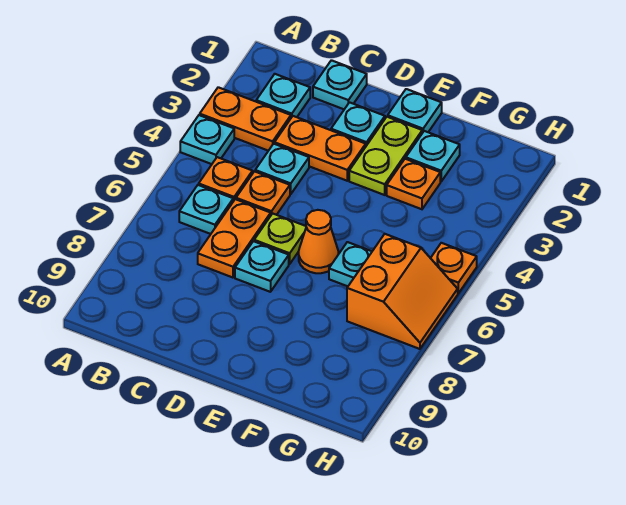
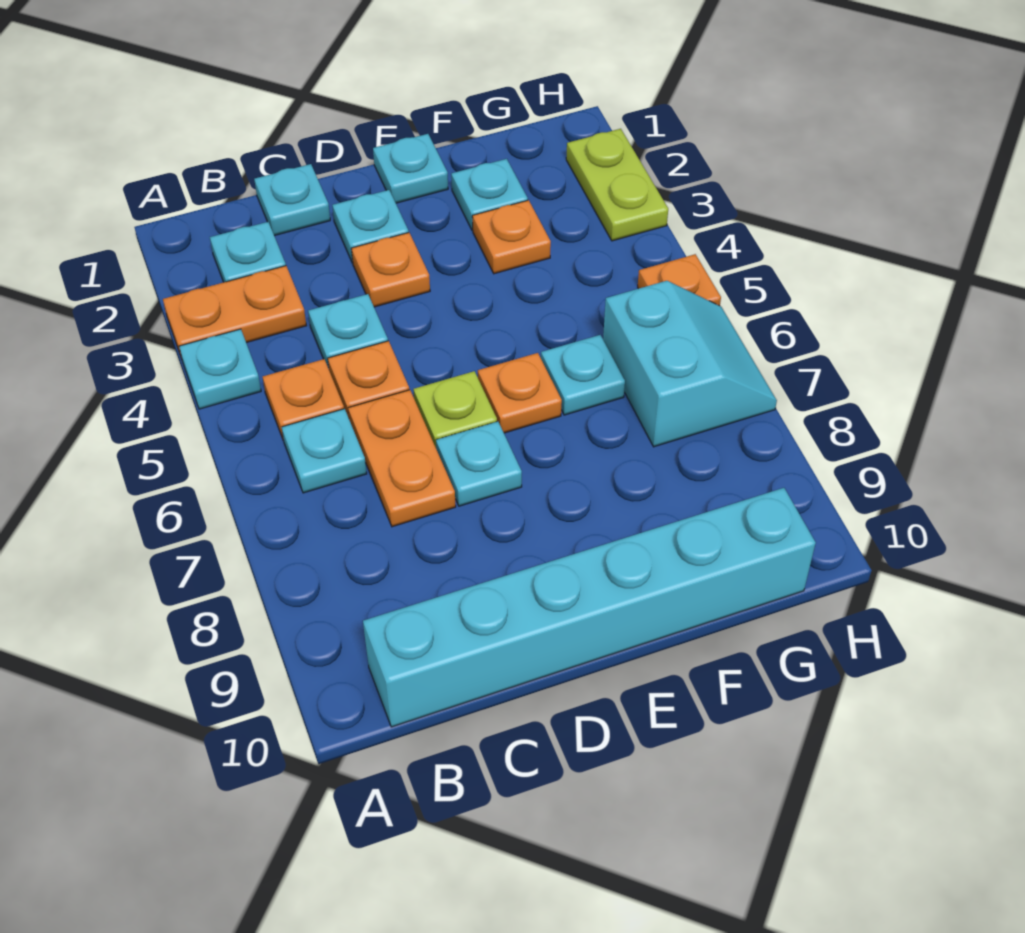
none -> cyan brick B10:G10 level 1
orange plate C3:D3 level 1 -> orange plate D3 level 1
lime plate E2:E3 level 1 -> lime plate H2:H3 level 1
orange cone E6 level 1 -> orange plate E6 level 1
orange slope G6:H7 level 1 top G -> cyan slope G6:H7 level 1 top G

